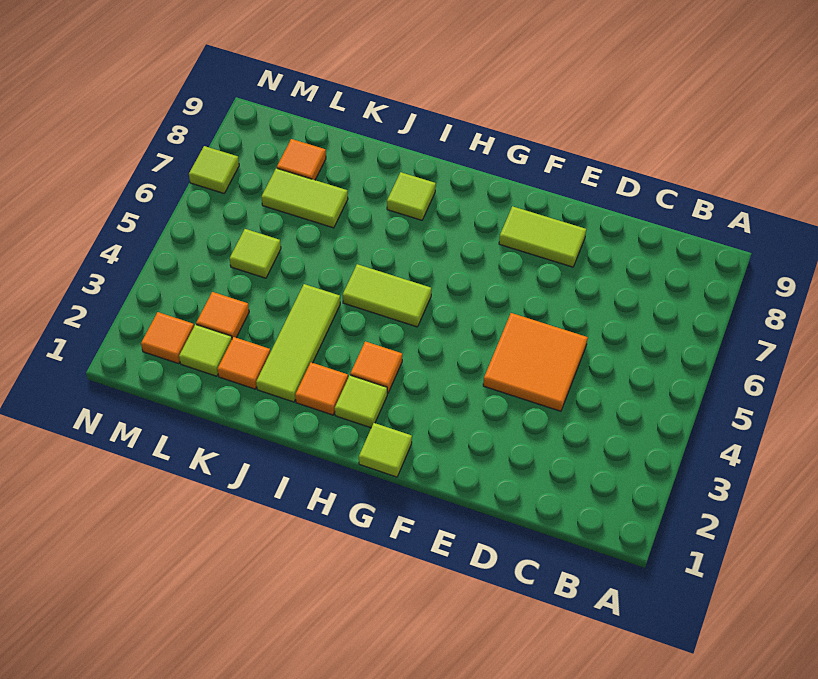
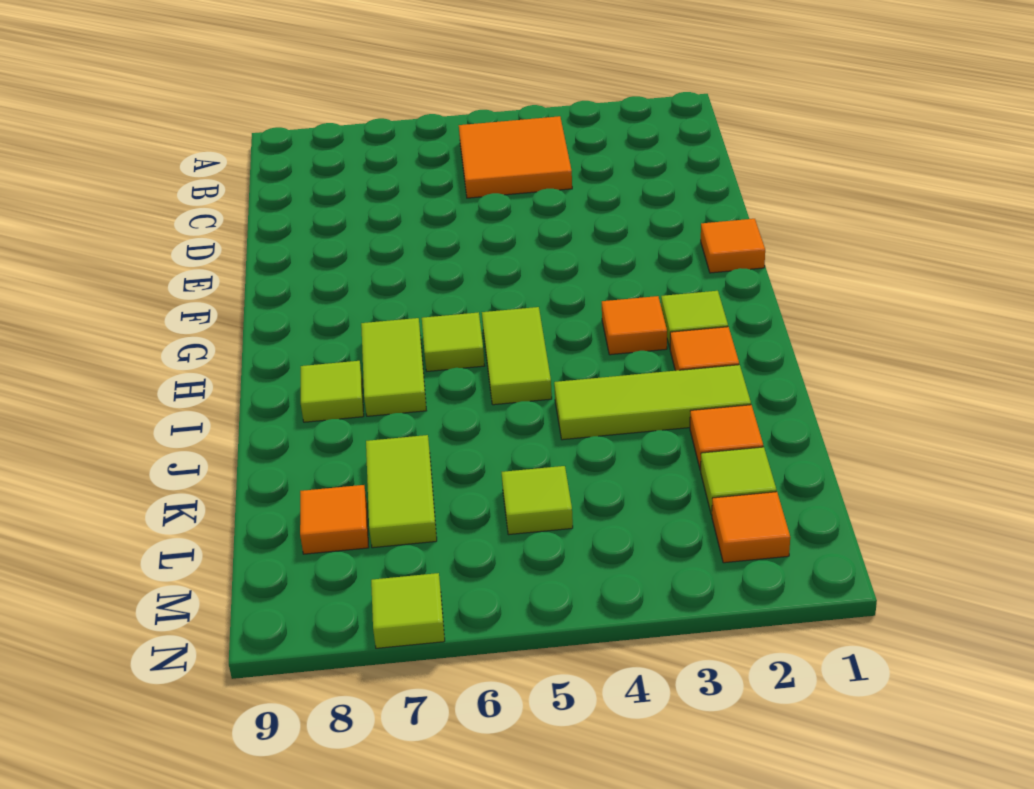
orange tile D4:E5 level 1 -> orange tile B4:C5 level 1
lime tile E8:F8 level 1 -> lime tile H7:I7 level 1
lime tile G1 level 1 -> lime tile H6 level 1
orange tile L3 level 1 -> orange tile F1 level 1

